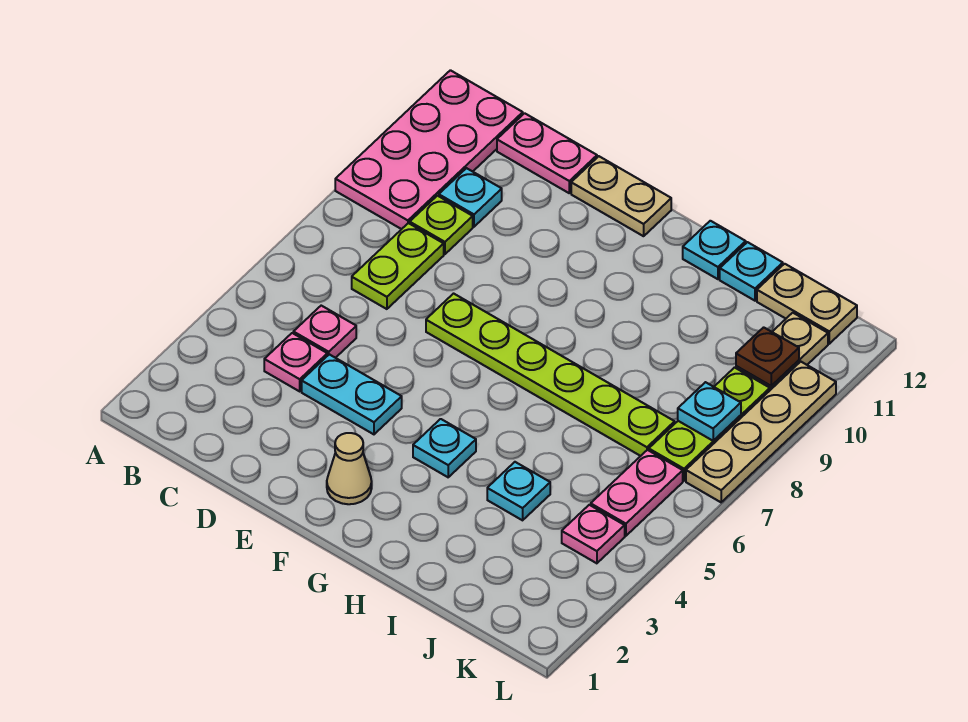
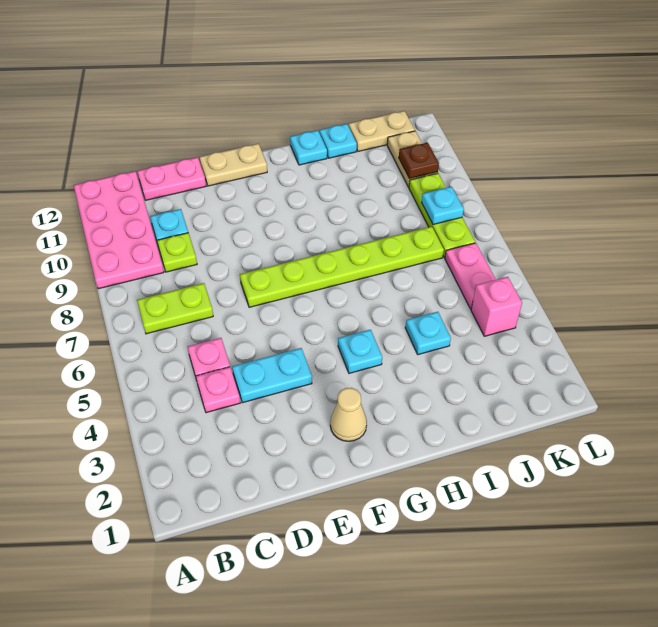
lime plate C7:C8 level 1 -> lime plate B7:C7 level 1
pink plate K4 level 1 -> pink brick K4 level 1
tan plate L7:L10 level 1 -> none

